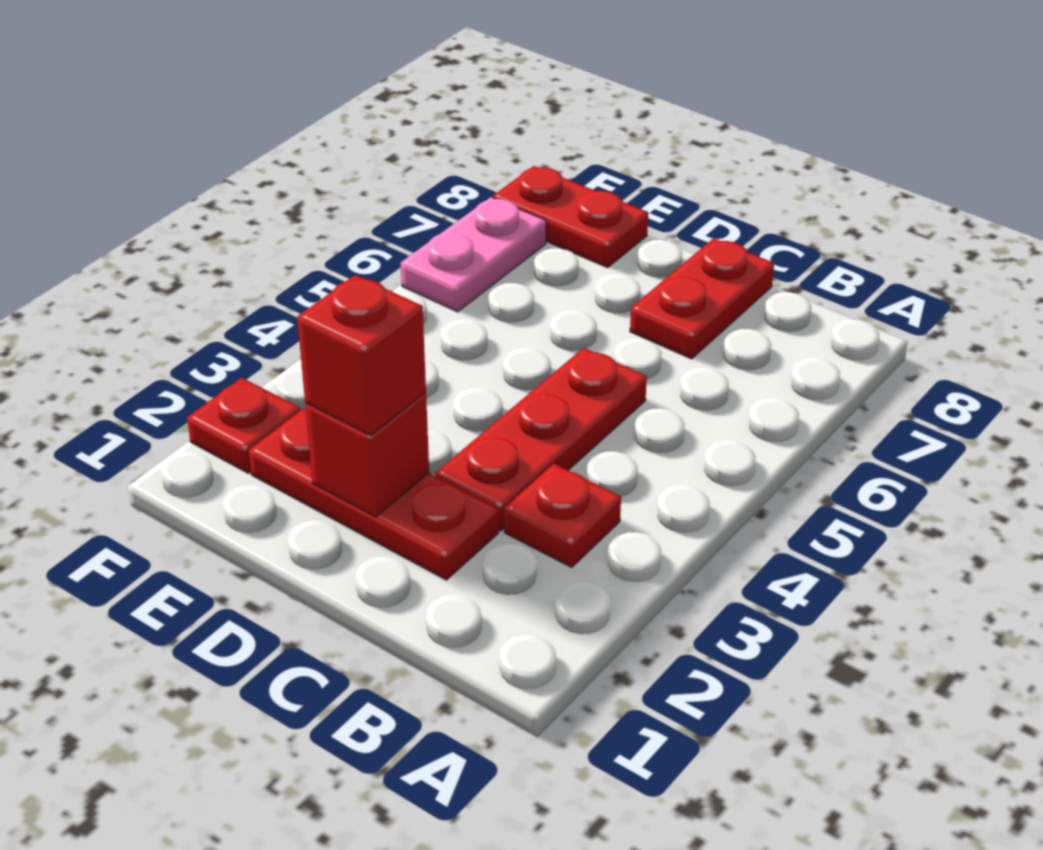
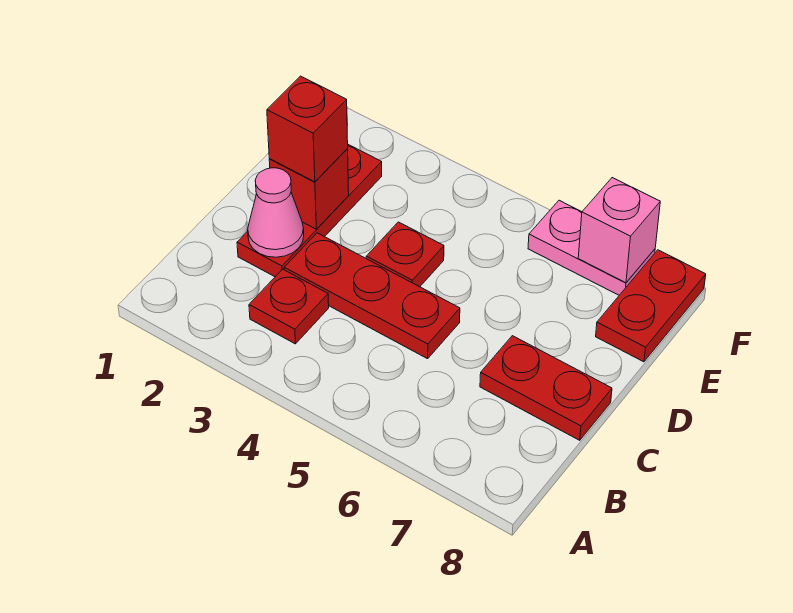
none -> pink cone C2 level 2
red plate F2 level 1 -> red plate D4 level 1
none -> pink brick F7 level 2

